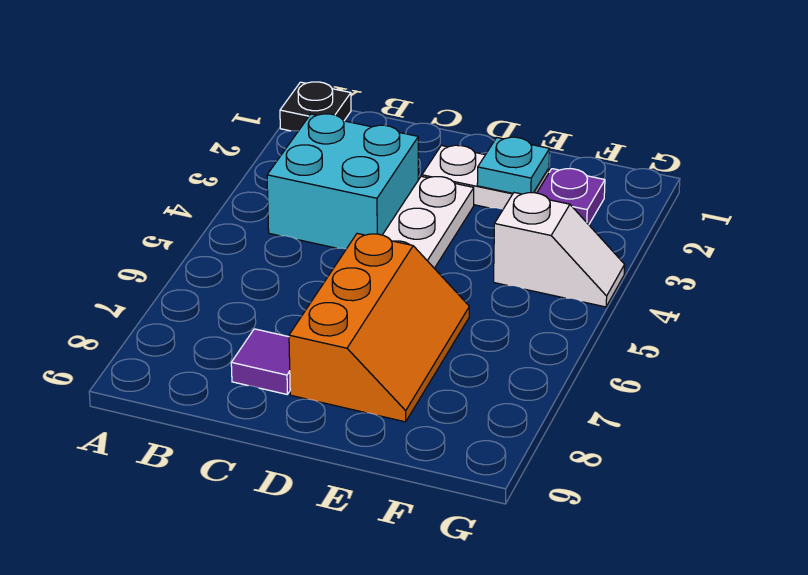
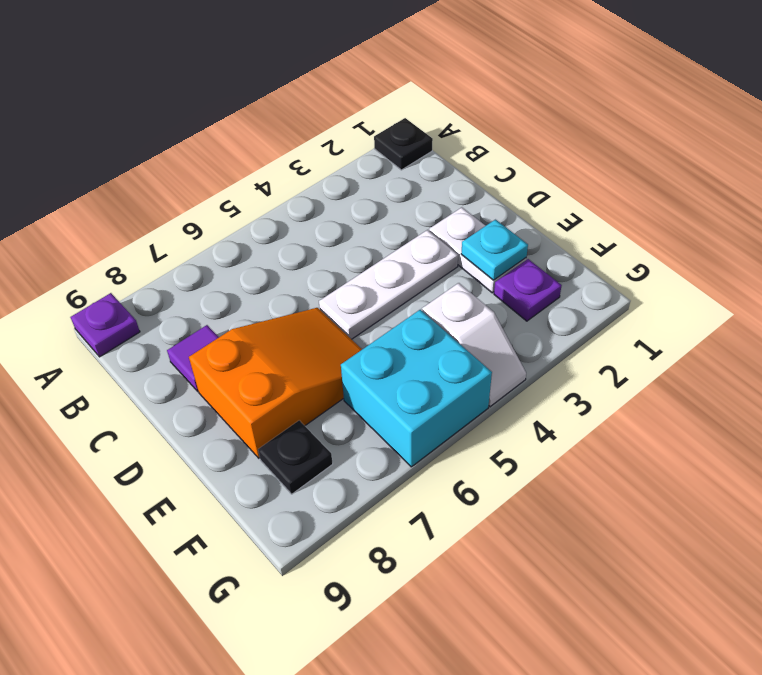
none -> purple plate A9 level 1
cyan brick B3:C4 level 1 -> cyan brick F5:G6 level 1
orange slope D6:E8 level 1 top D -> orange slope D6:E8 level 1 top 8
none -> black plate F8 level 1

